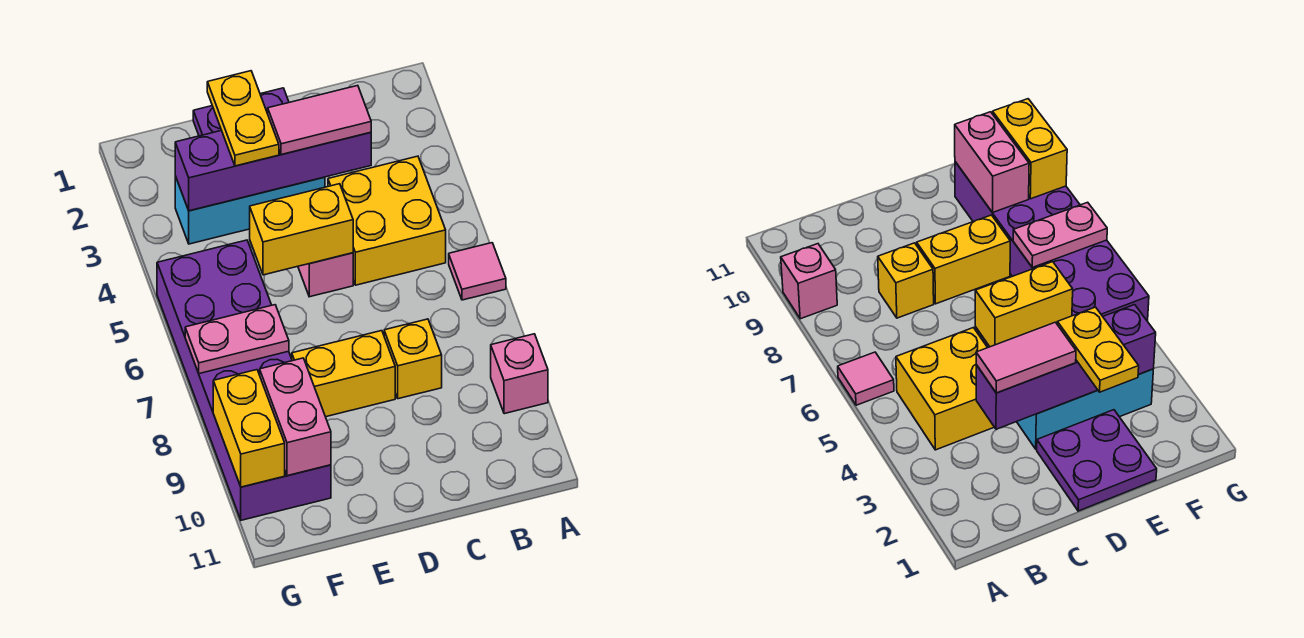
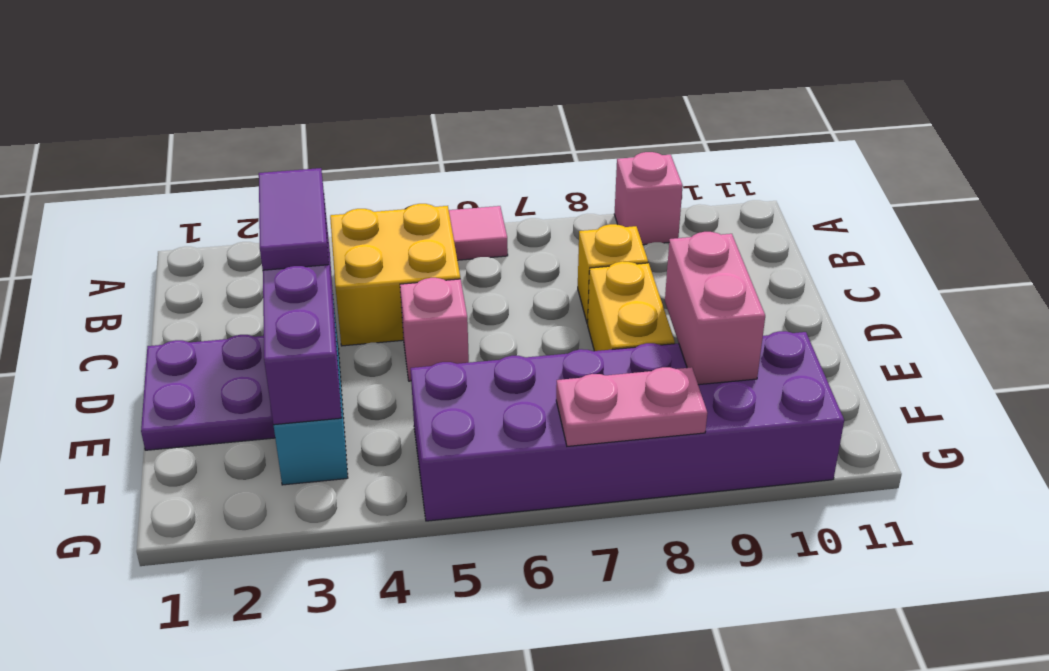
pink tile C3:D3 level 3 -> purple tile C3:D3 level 3
yellow brick D5:E5 level 2 -> none
yellow plate E2:E3 level 3 -> none
pink plate F7:G7 level 2 -> pink plate G7:G8 level 2
pink brick F9:F10 level 2 -> pink brick E9:F9 level 2
yellow brick G9:G10 level 2 -> none

